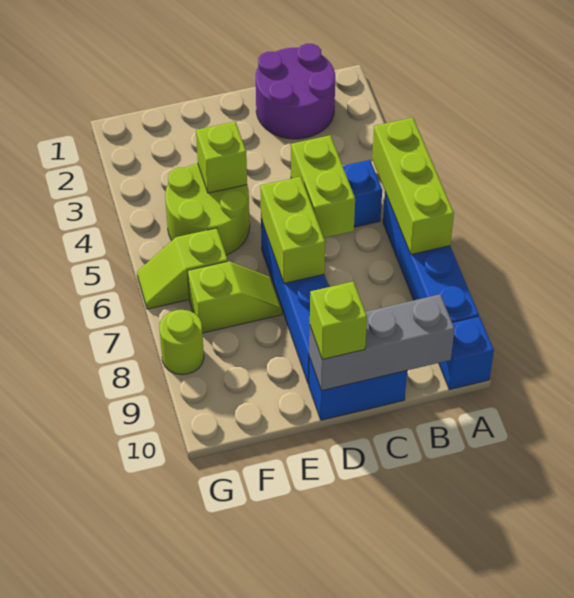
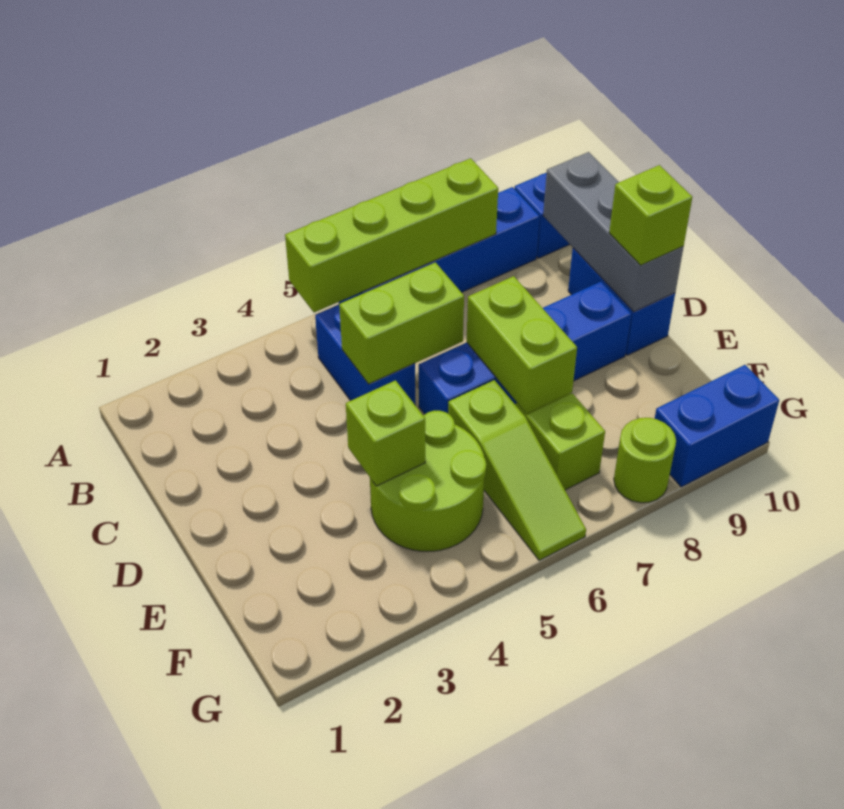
lime brick A5:A7 level 2 -> lime brick A5:A8 level 2
purple round brick B1:C2 level 1 -> none
lime brick D6:D7 level 2 -> lime brick D7:E7 level 2
lime slope F6:G6 level 1 top F -> lime slope E6:G6 level 1 top E
none -> blue brick G9:G10 level 1

